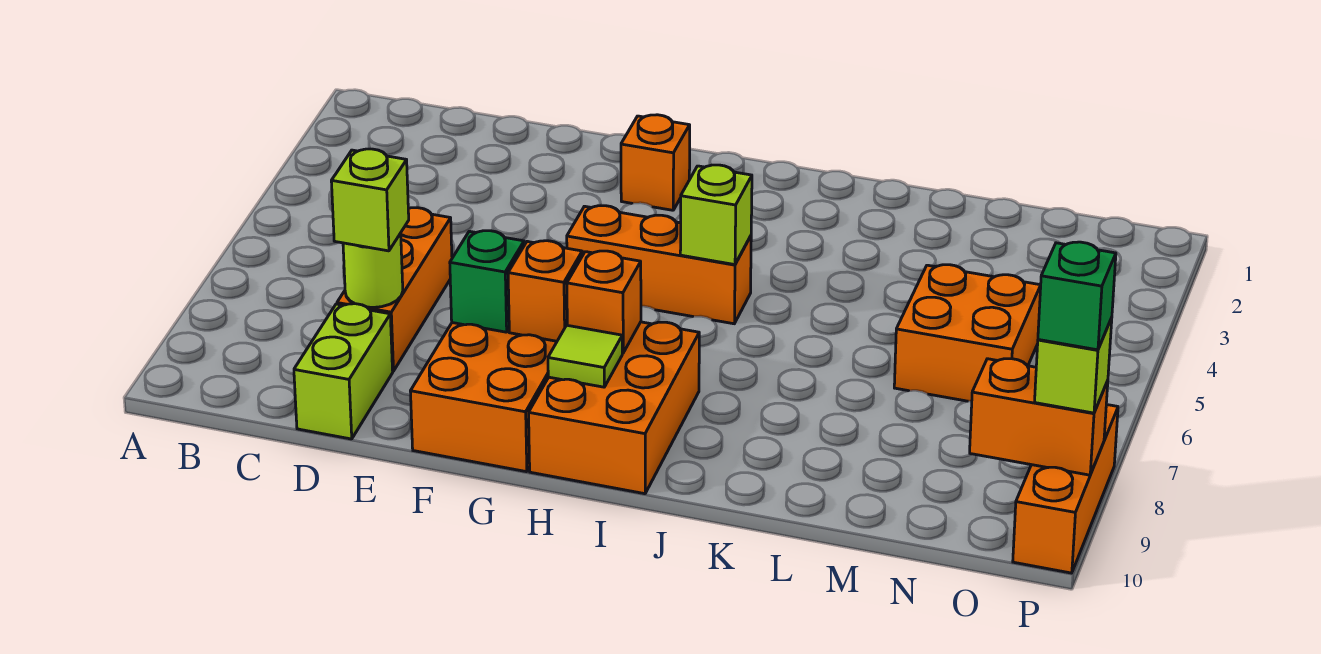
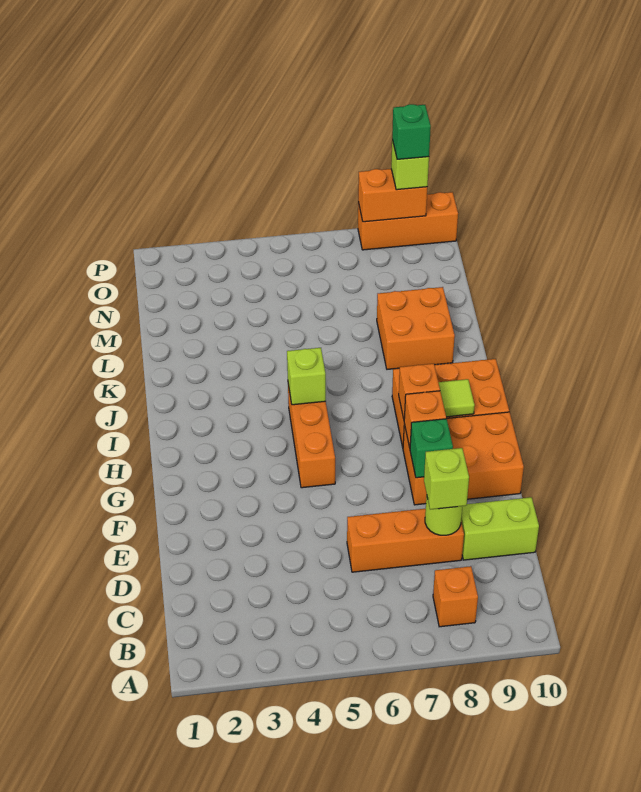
orange brick G2 level 1 -> orange brick B8 level 1
orange brick M5:N6 level 1 -> orange brick K8:L9 level 1
orange brick O9:P9 level 2 -> orange brick P8:P9 level 2

